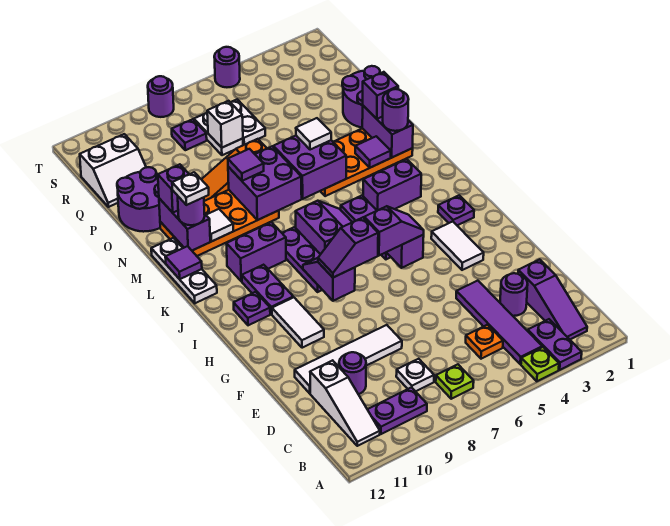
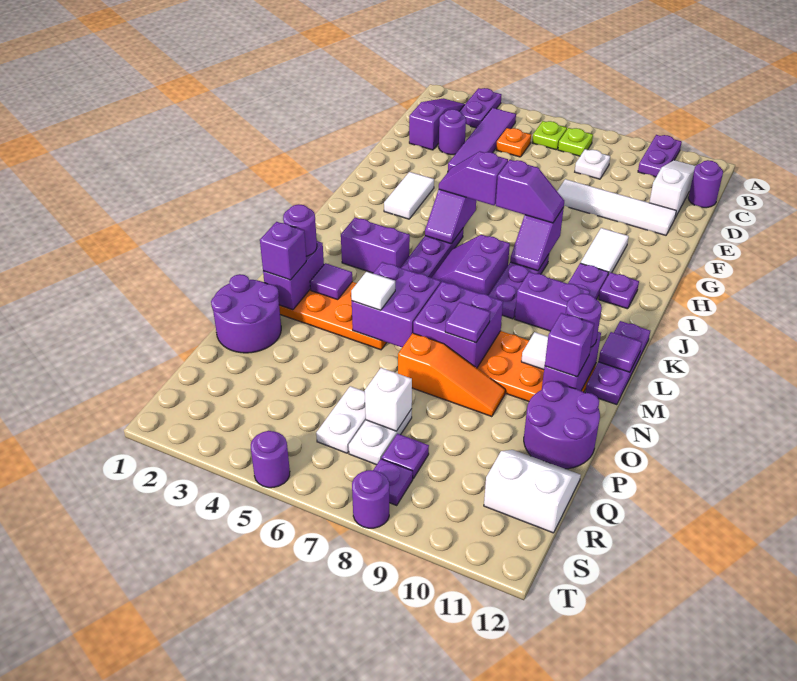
lime plate A4 level 1 -> lime plate B6 level 1
purple plate B9:B10 level 1 -> purple plate A10:B10 level 1
purple round brick D10 level 1 -> purple round brick C12 level 1
purple plate I2 level 1 -> purple plate S8 level 1
white plate K12:M12 level 1 -> purple plate K12:M12 level 1
white plate M11 level 4 -> none

